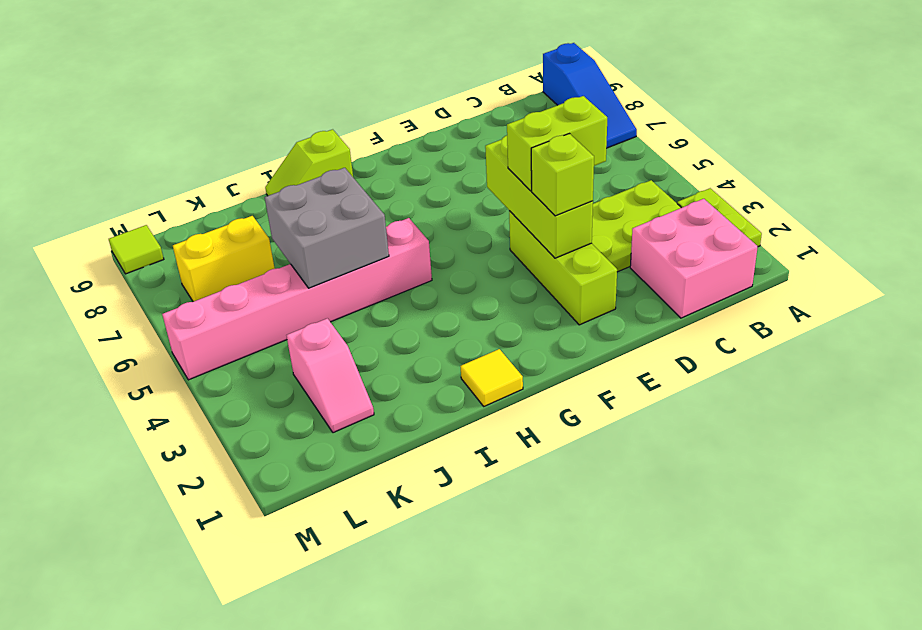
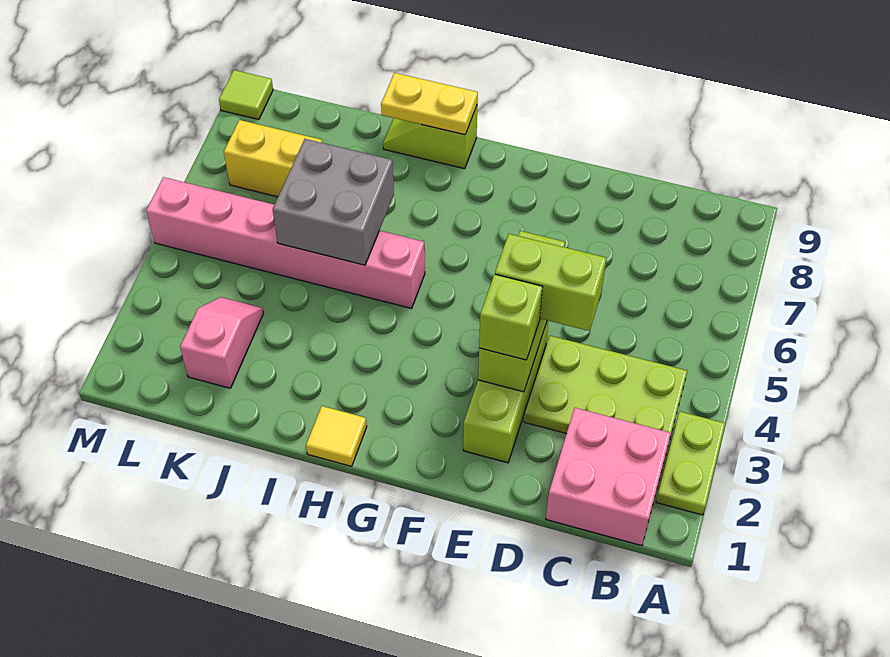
blue slope A7:A9 level 1 top 9 -> none
none -> yellow plate H9:I9 level 2
pink slope K2:K3 level 1 top 3 -> pink slope K2:K3 level 1 top 2

